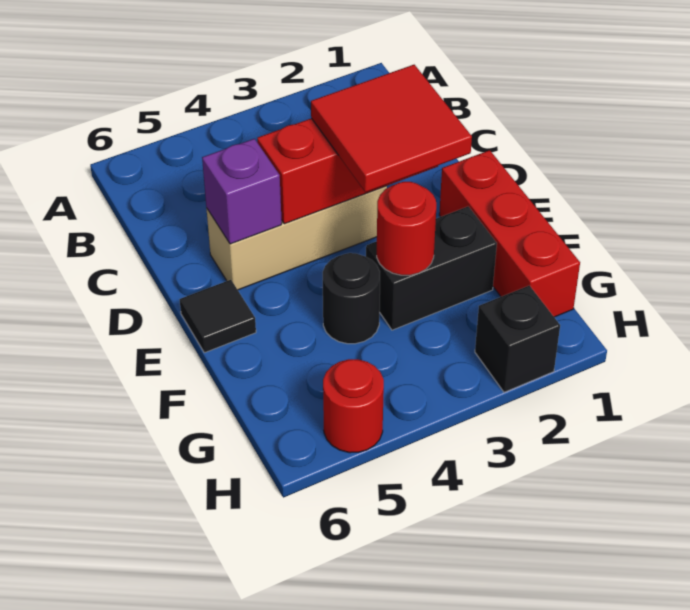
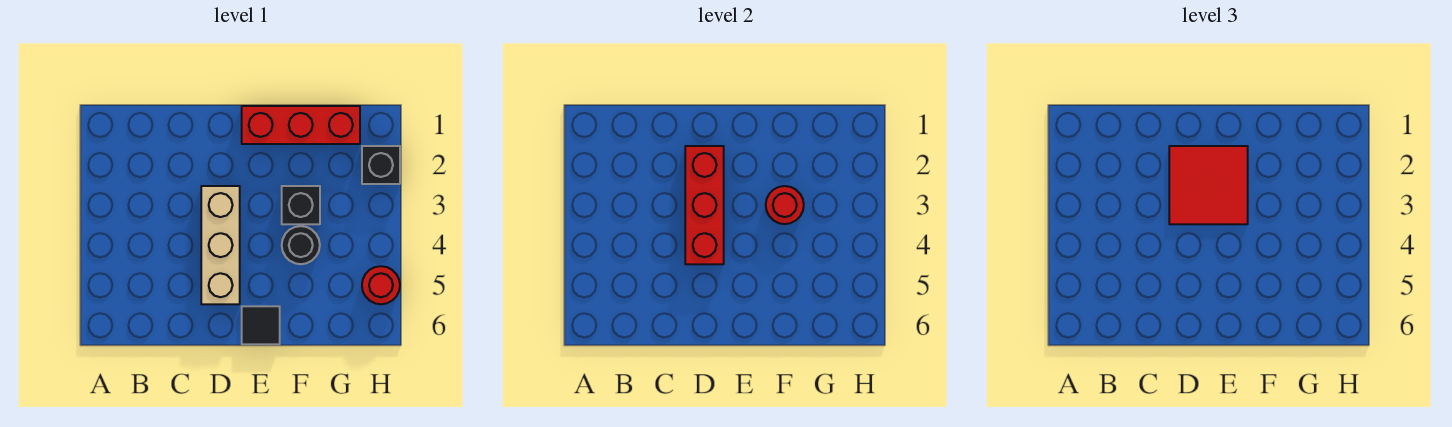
purple brick D5 level 2 -> none
black brick F2:F3 level 1 -> black brick F3 level 1

